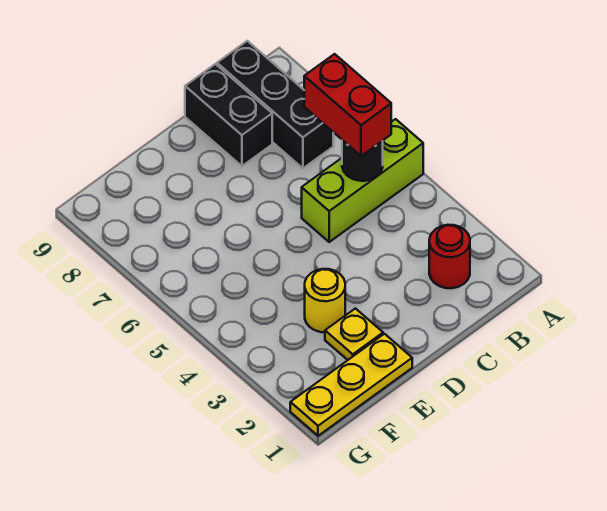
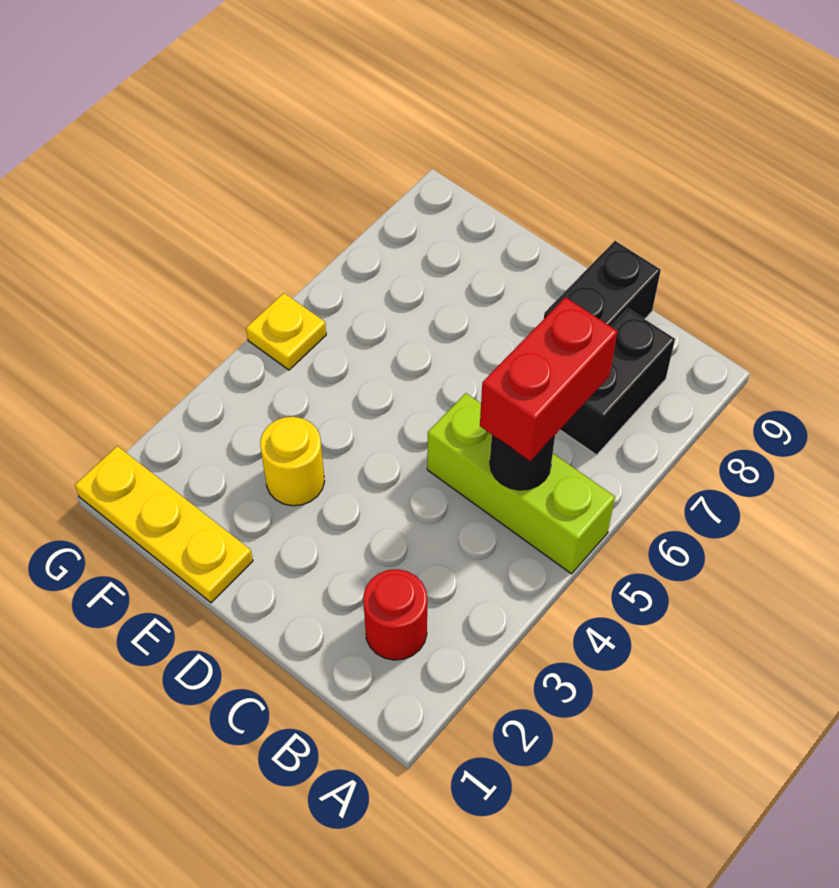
black brick B7:B9 level 1 -> black brick B7:B8 level 1
yellow plate E2 level 1 -> yellow plate G5 level 1

